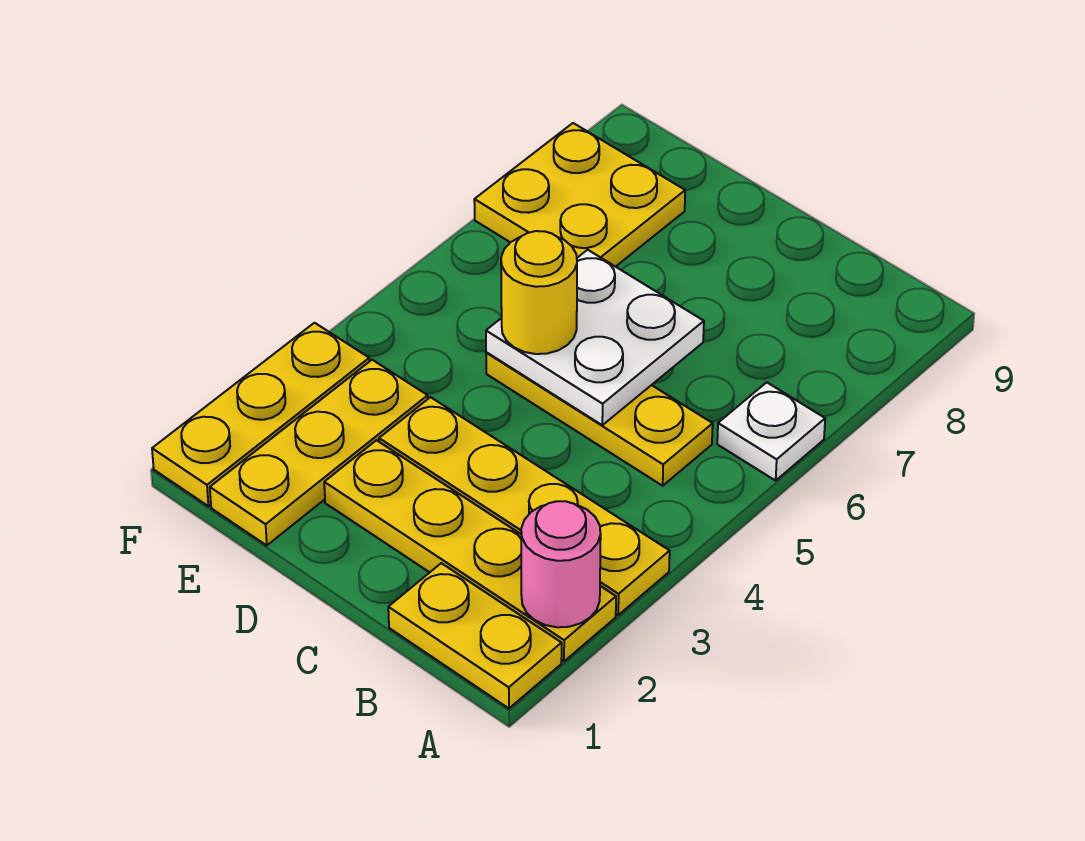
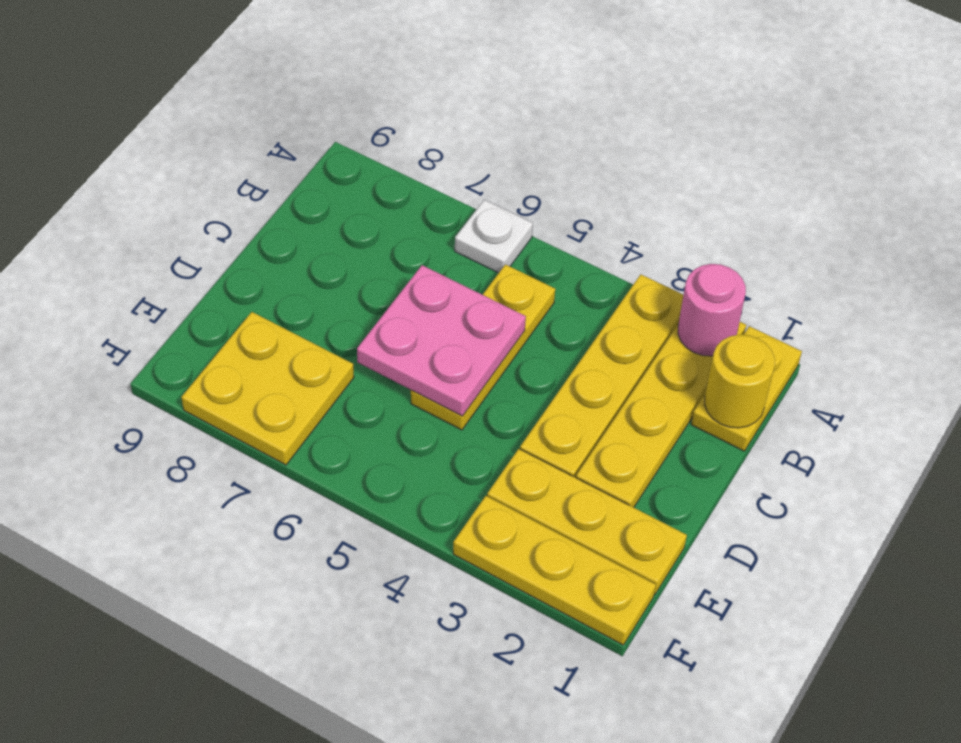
white plate C5:D6 level 2 -> pink plate C5:D6 level 2
yellow round brick D5 level 3 -> yellow round brick B1 level 2

